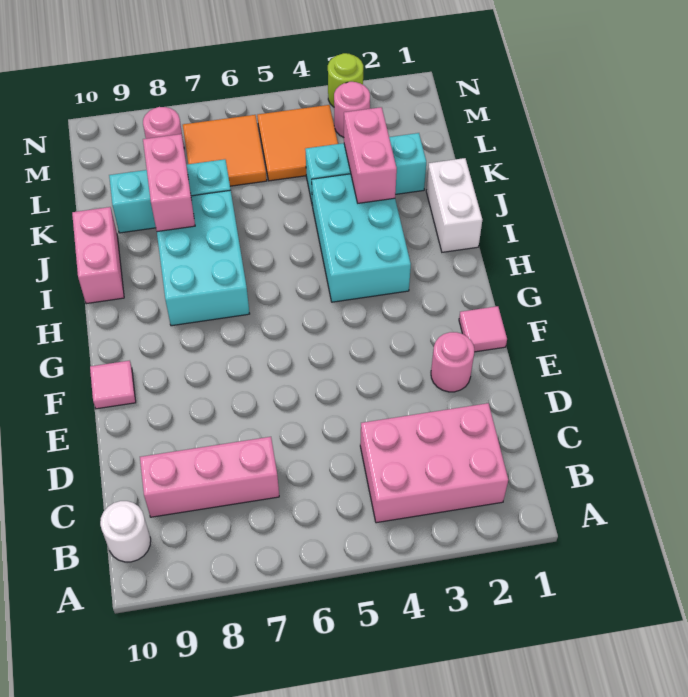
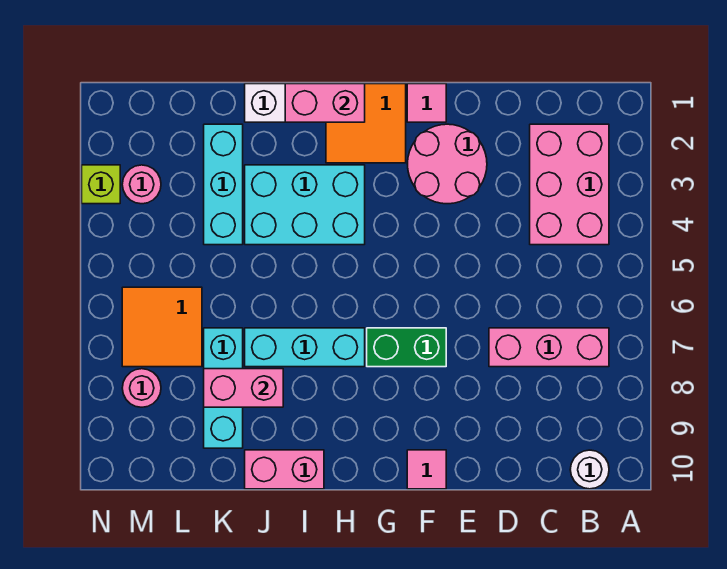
pink brick C7:C9 level 1 -> pink brick B7:D7 level 1
pink round brick E2 level 1 -> pink round brick E2:F3 level 1
none -> green brick F7:G7 level 1
cyan brick H7:J8 level 1 -> cyan brick H7:J7 level 1
pink brick J3:K3 level 2 -> pink brick H1:I1 level 2
orange tile L4:M5 level 1 -> orange tile G1:H2 level 1
lime round brick N3 level 1 -> lime brick N3 level 1

